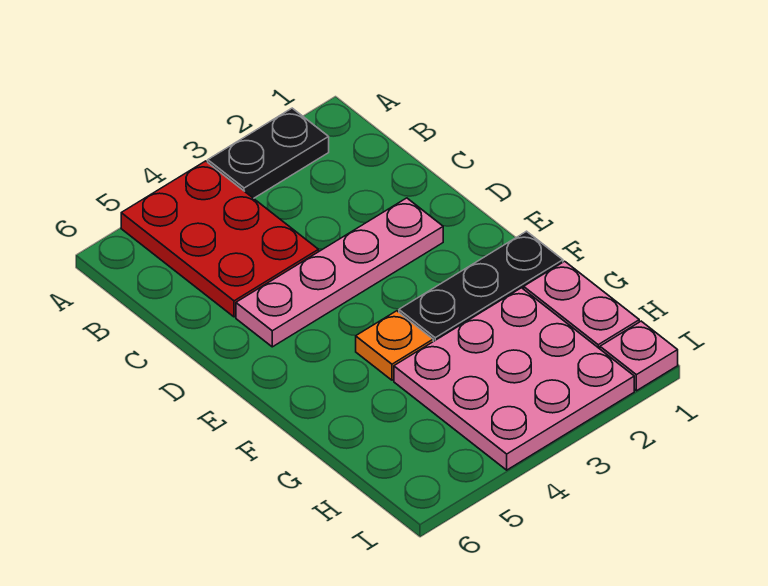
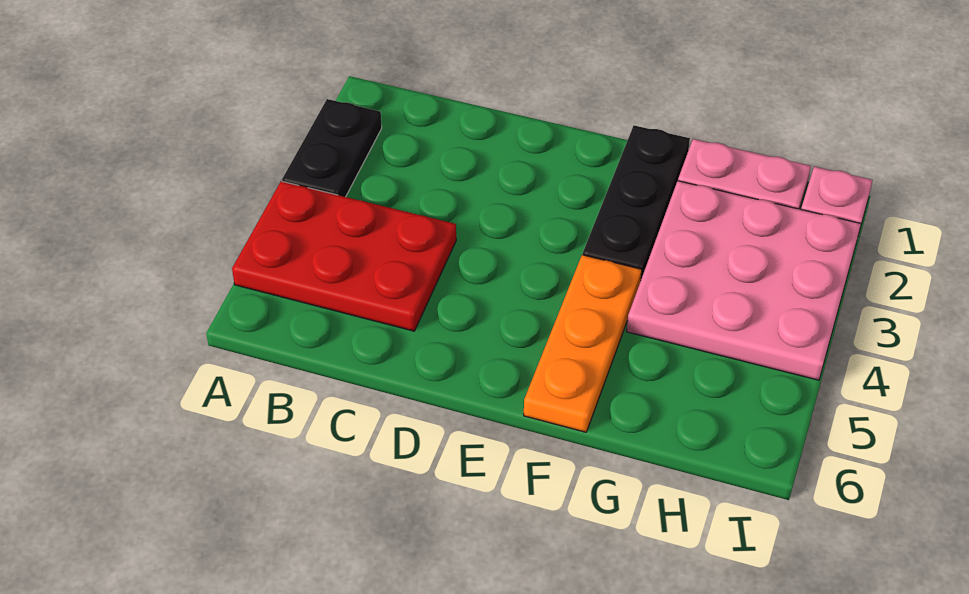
pink plate D2:D5 level 1 -> none
orange plate F4 level 1 -> orange plate F4:F6 level 1

